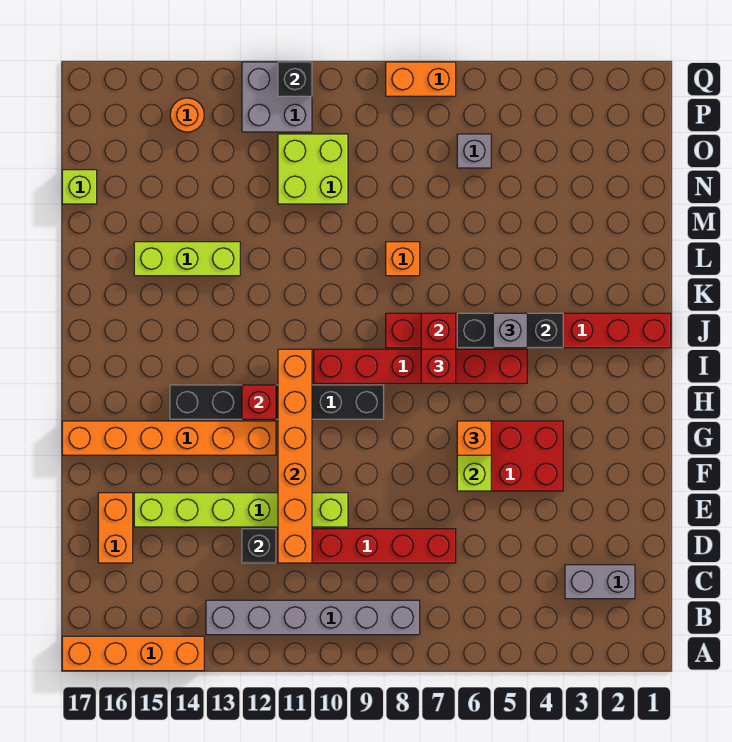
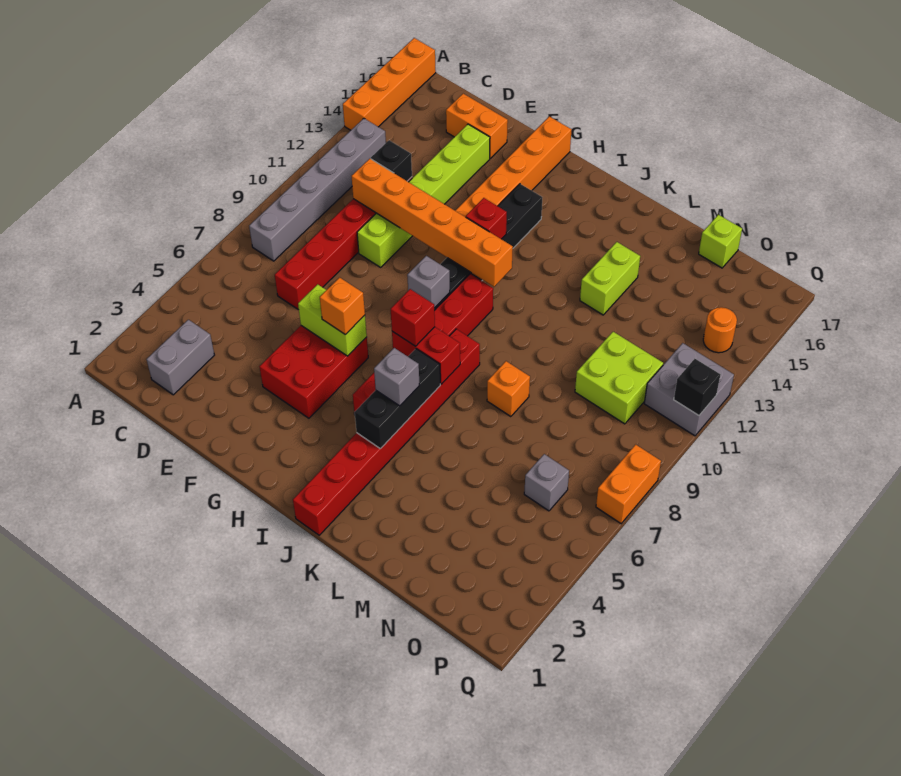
none -> grey brick H9 level 2
lime brick L13:L15 level 1 -> lime brick L13:L14 level 1

